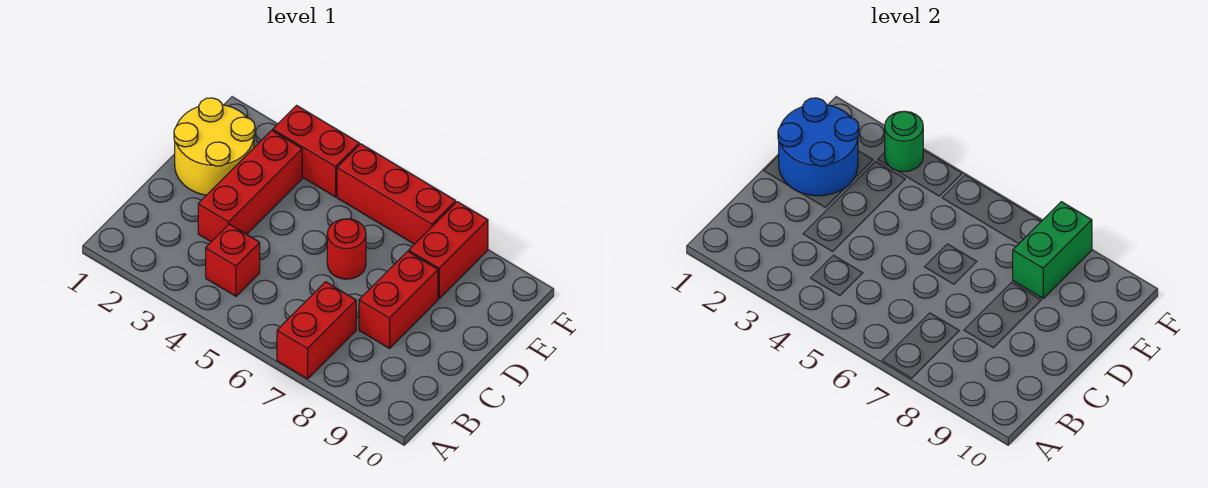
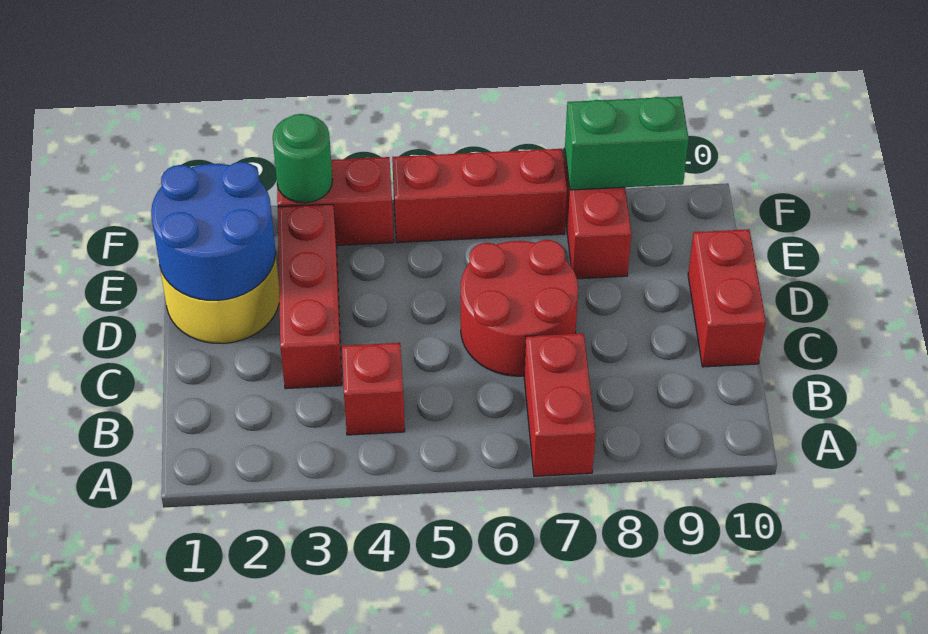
red brick C8:D8 level 1 -> red brick C10:D10 level 1
red round brick D6 level 1 -> red round brick C6:D7 level 1
green brick E8:F8 level 2 -> green brick F8:F9 level 2

